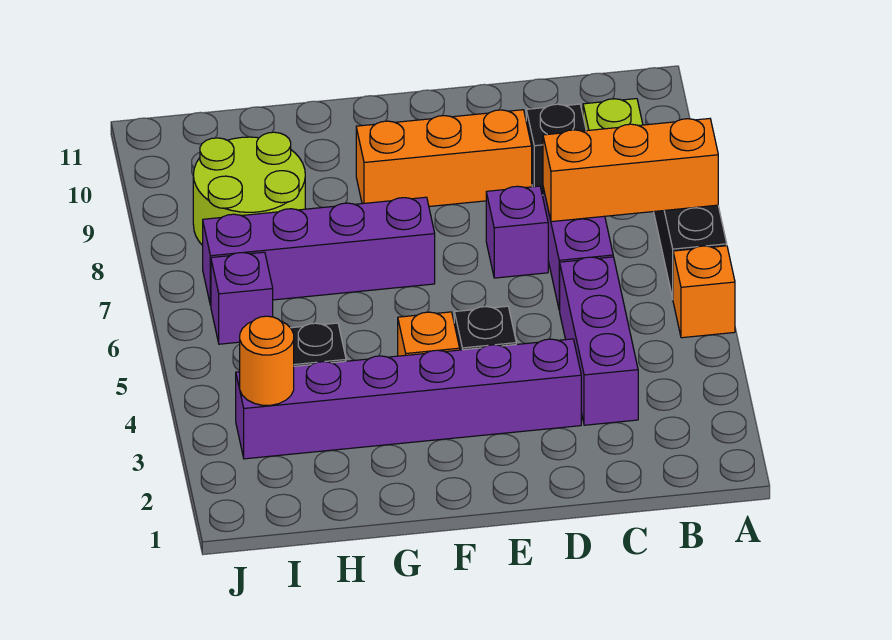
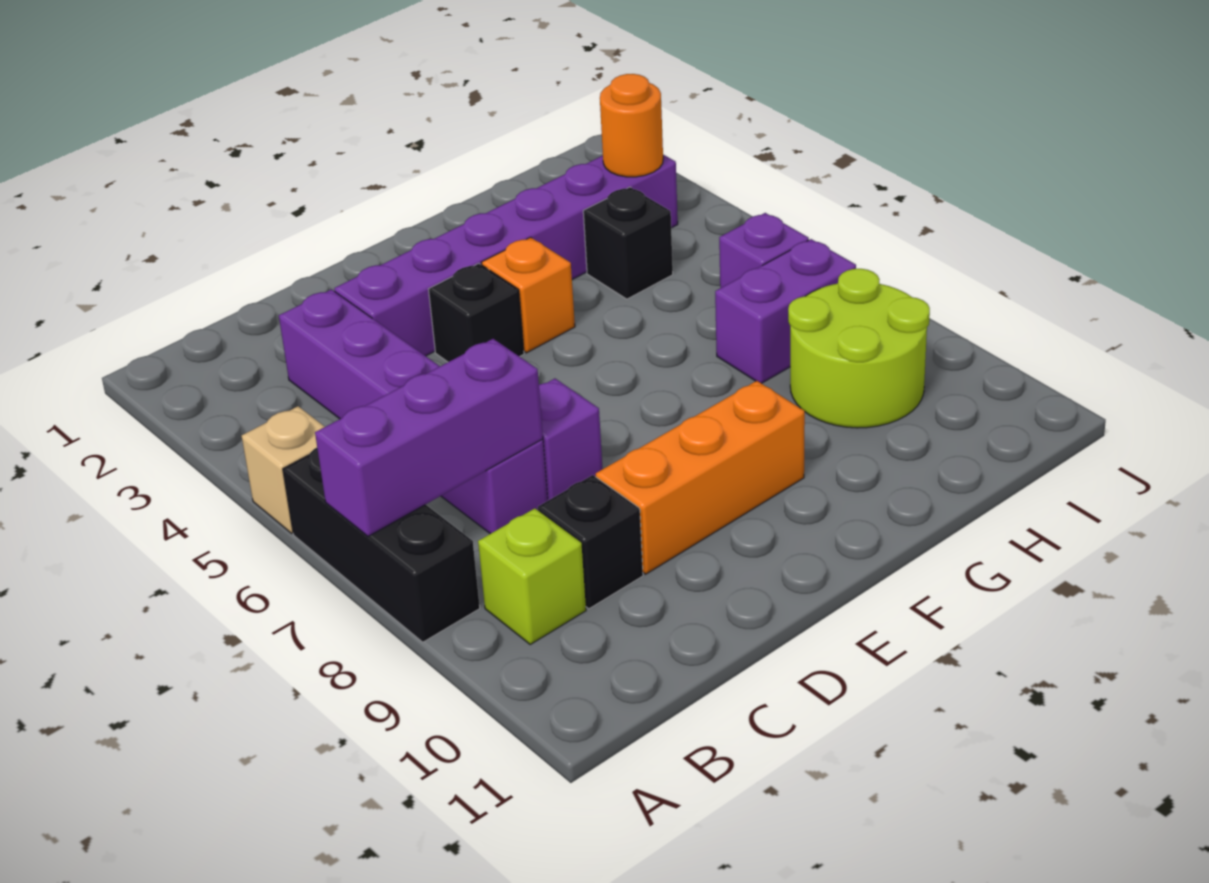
orange brick A5 level 1 -> tan brick A5 level 1
orange brick A7:C7 level 2 -> purple brick A7:C7 level 2
purple brick F7:I7 level 1 -> purple brick H7:I7 level 1

